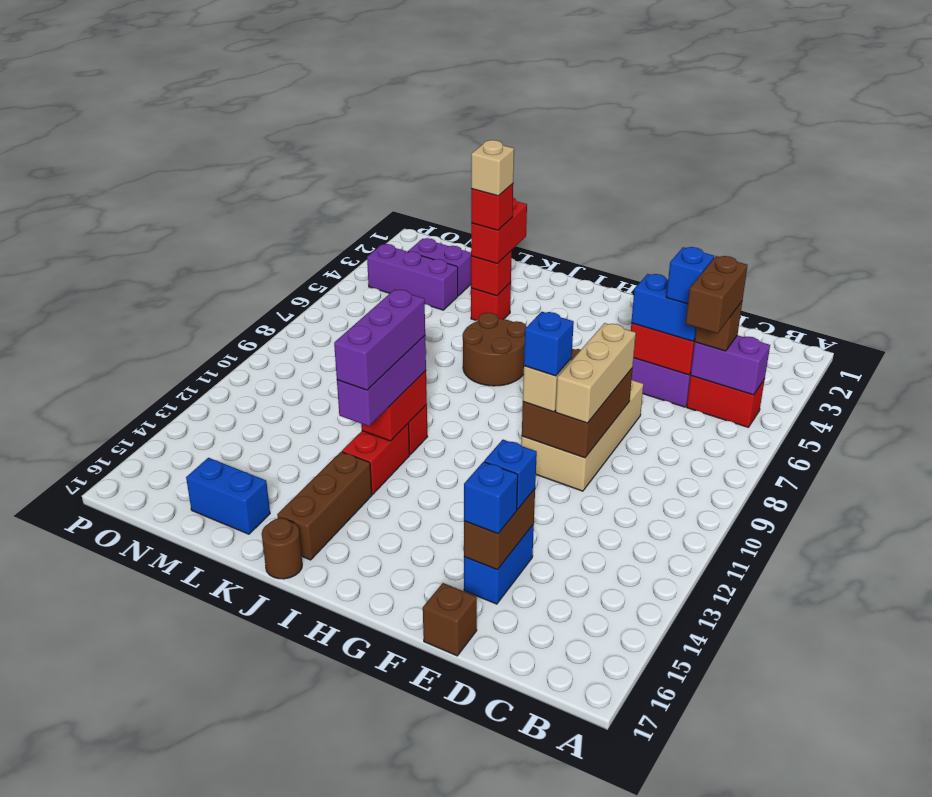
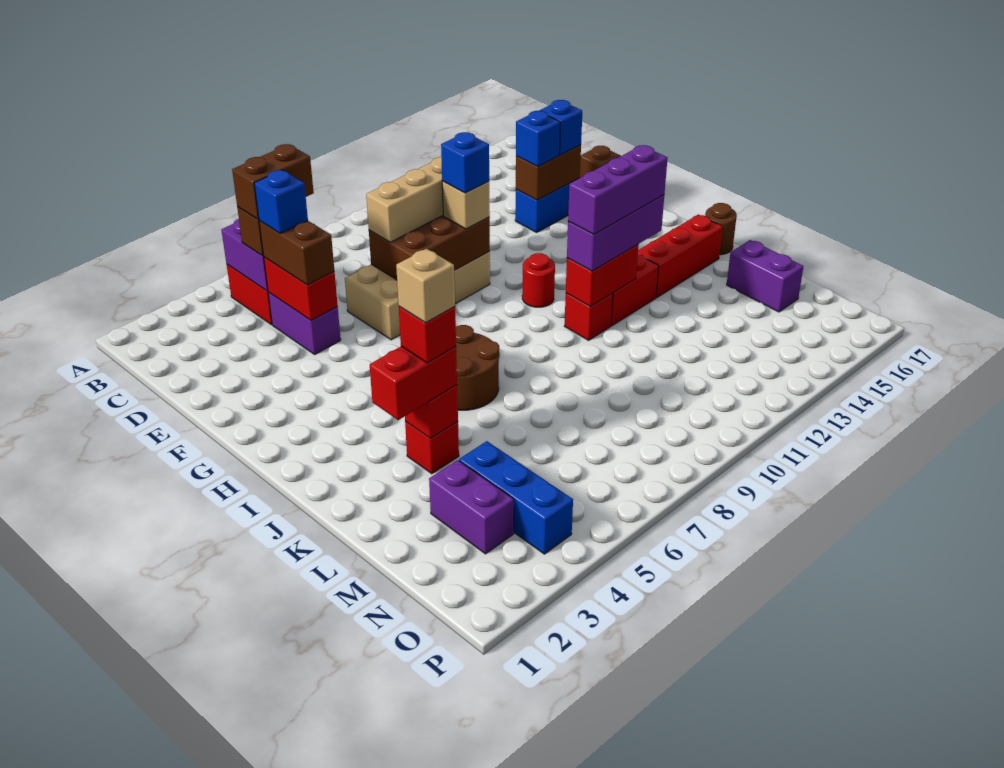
blue brick D5:E5 level 3 -> brown brick D5:E5 level 3
none -> red round brick H11 level 1
brown brick J14:J16 level 1 -> red brick J14:J16 level 1
blue brick L16:M16 level 1 -> purple brick L16:M16 level 1
purple brick M4:O4 level 1 -> blue brick M4:O4 level 1

